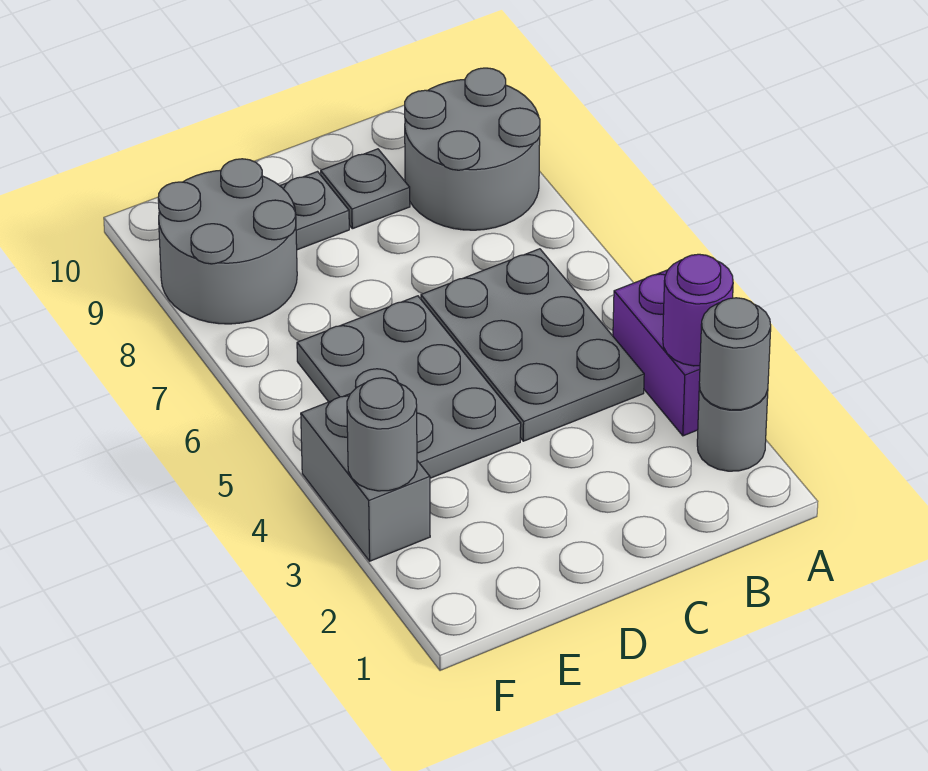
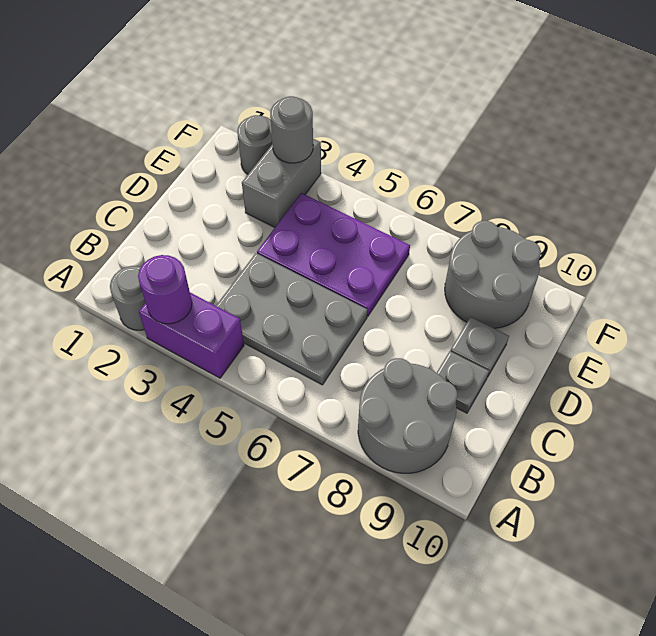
grey round brick A2 level 2 -> grey round brick F2 level 1
grey plate D4:E6 level 1 -> purple plate D4:E6 level 1
grey brick F3:F4 level 1 -> grey brick E3:F3 level 1

